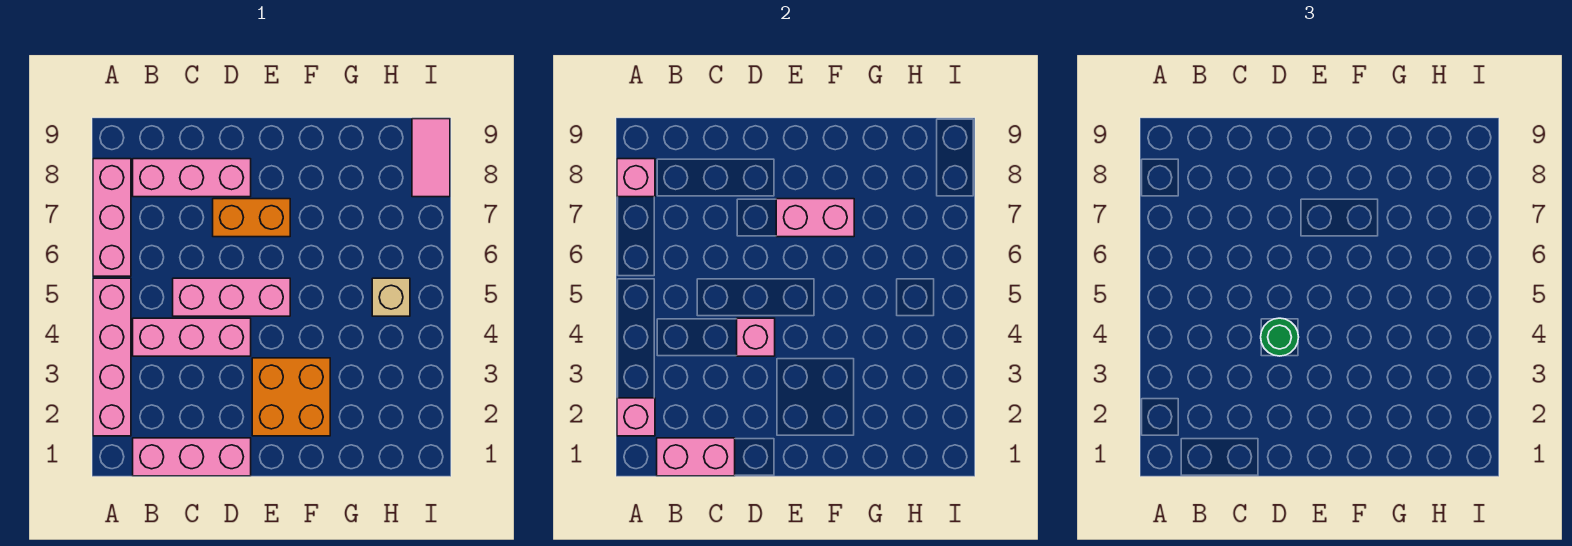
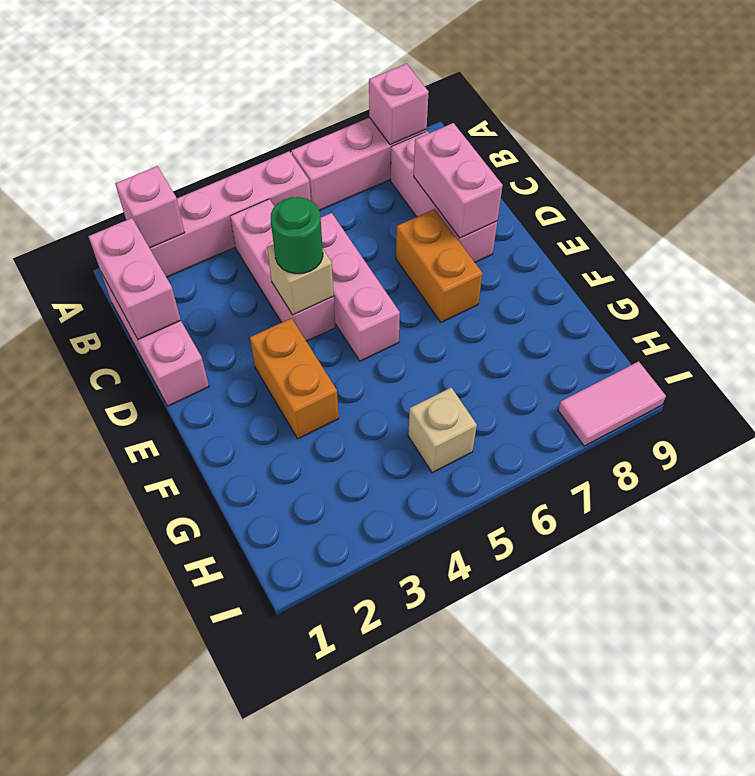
pink brick D4 level 2 -> tan brick D4 level 2
orange brick E2:F3 level 1 -> orange brick E3:F3 level 1
pink brick E7:F7 level 2 -> pink brick C8:D8 level 2

